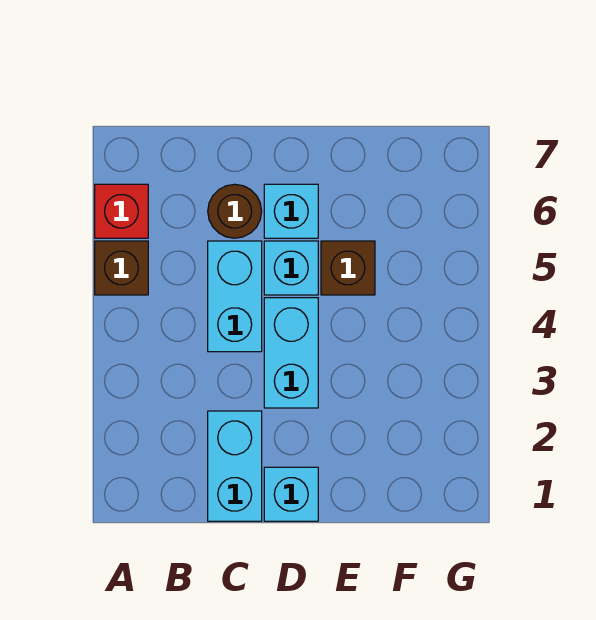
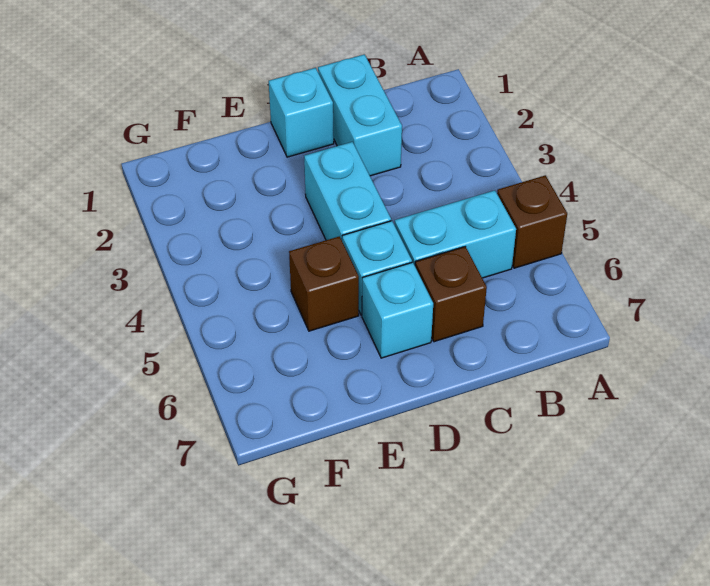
red brick A6 level 1 -> none
cyan brick C4:C5 level 1 -> cyan brick B5:C5 level 1
brown round brick C6 level 1 -> brown brick C6 level 1

